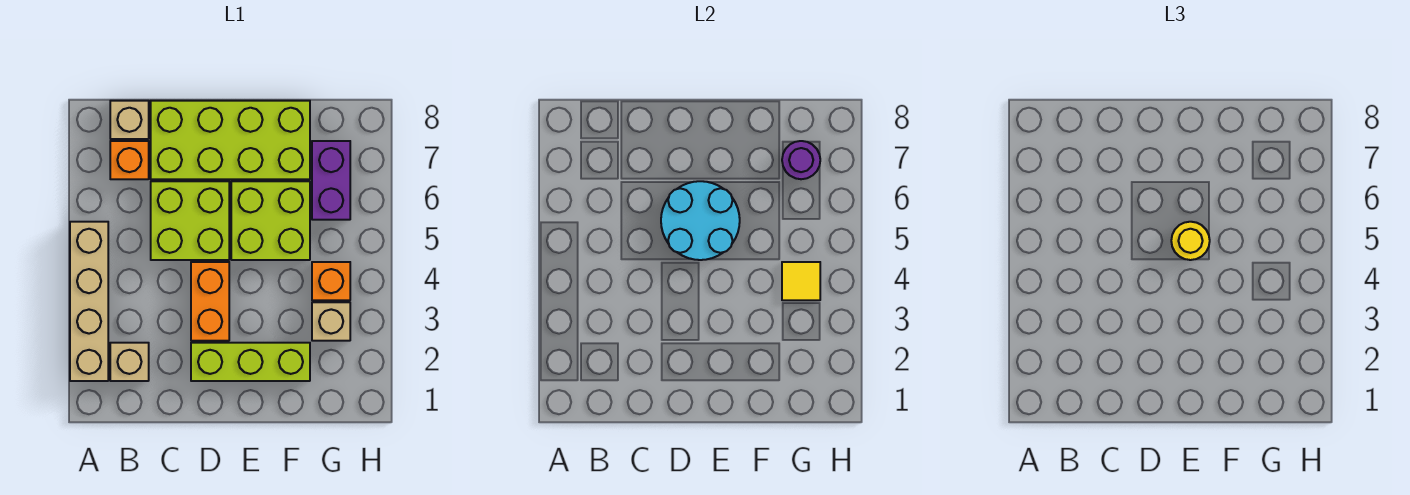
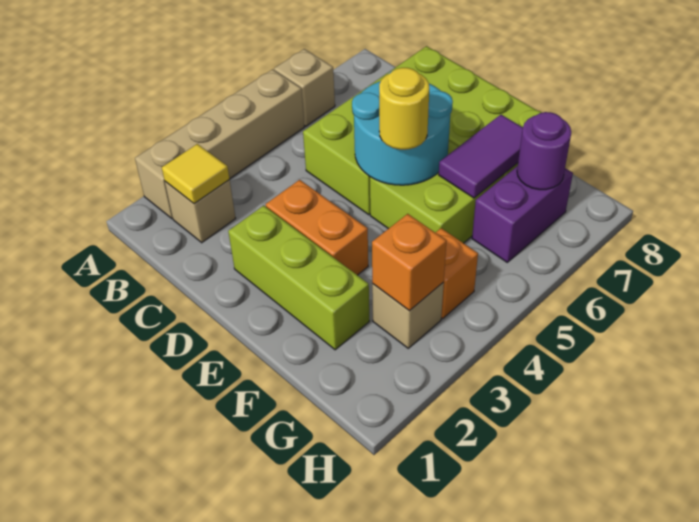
orange brick B7 level 1 -> orange brick G3 level 2
tan brick B8 level 1 -> tan brick A6 level 1
orange brick D3:D4 level 1 -> orange brick D3:E3 level 1
none -> purple tile F6:F7 level 2
yellow tile G4 level 2 -> yellow tile B2 level 2

